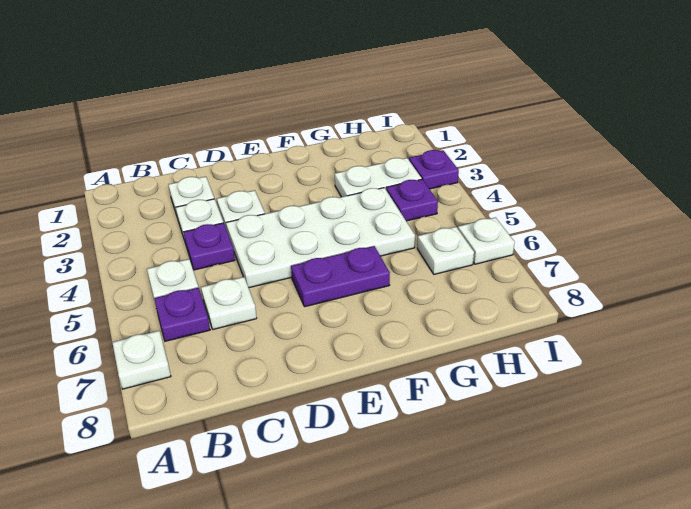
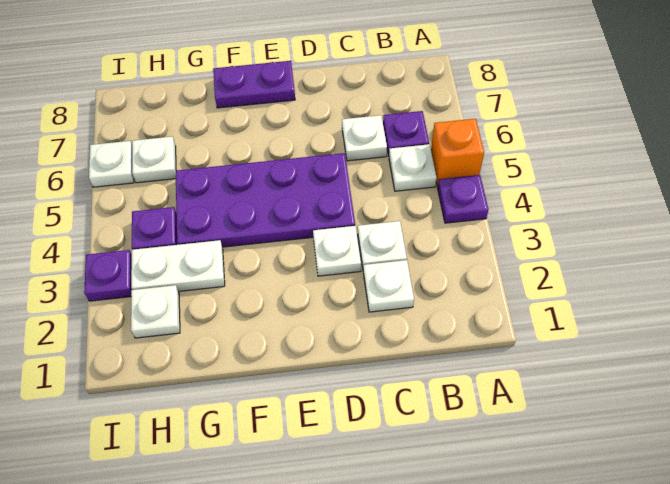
none -> orange brick A5 level 1
white plate A7 level 1 -> white plate H2 level 1
purple plate C4 level 1 -> purple plate A4 level 1
white plate D4:G5 level 1 -> purple plate D4:G5 level 1
purple plate E6:F6 level 1 -> purple plate E8:F8 level 1

